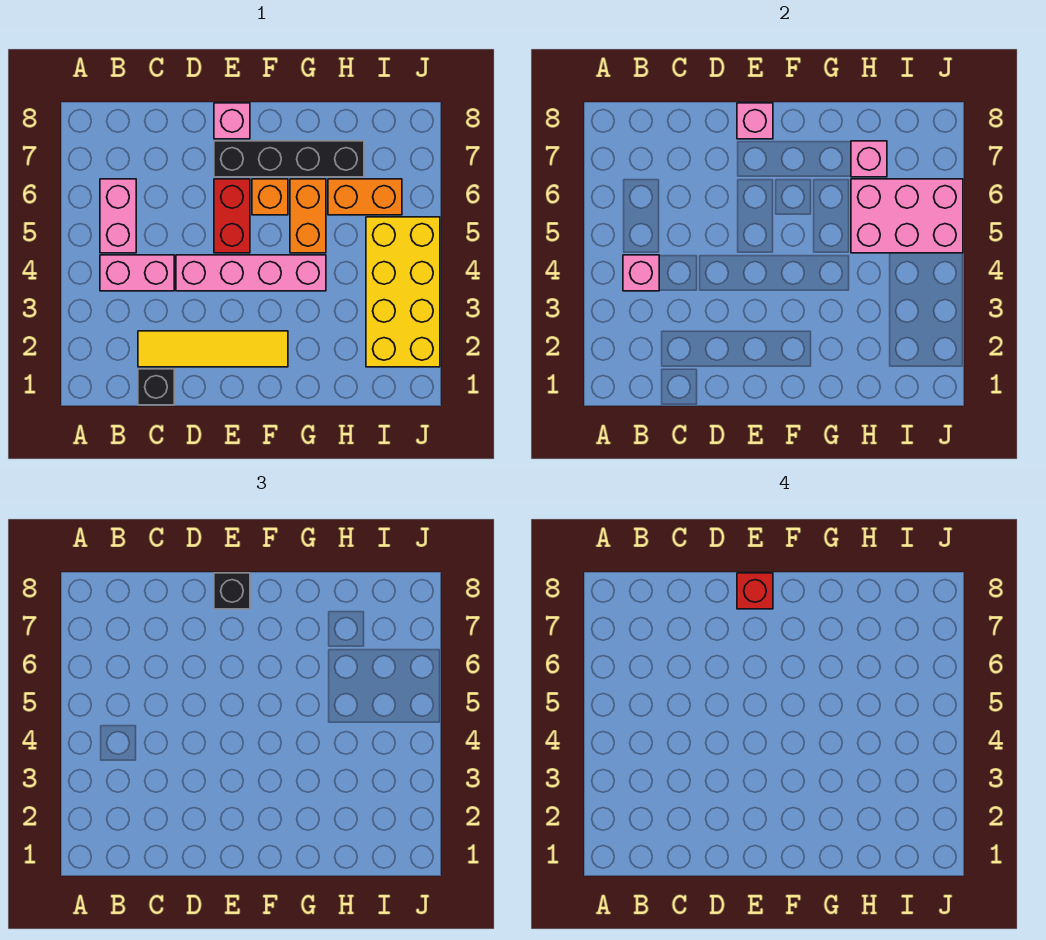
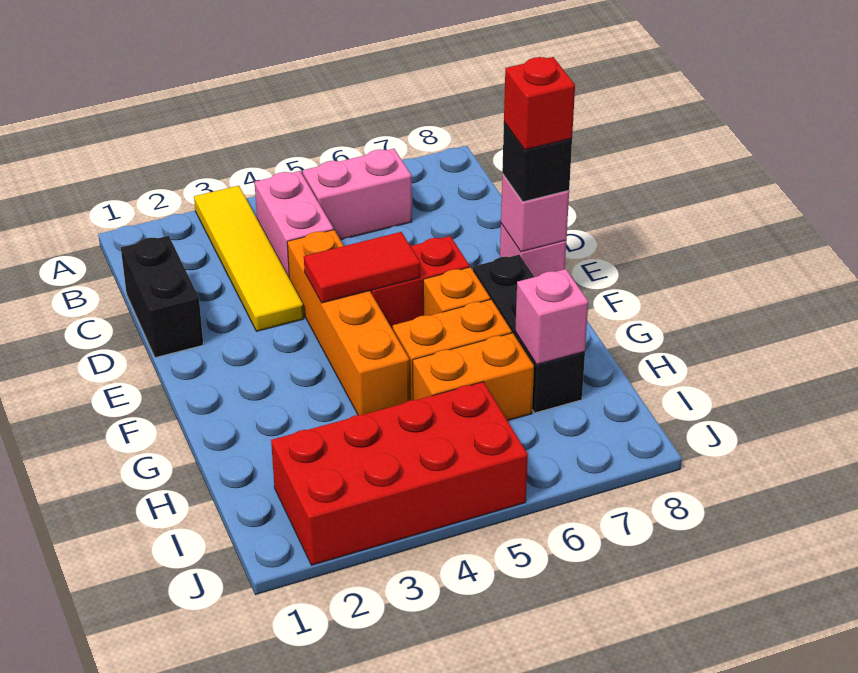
pink brick B4 level 2 -> none
black brick C1 level 1 -> black brick C1:D1 level 1
yellow tile C2:F2 level 1 -> yellow tile A3:D3 level 1
pink brick D4:G4 level 1 -> orange brick D4:G4 level 1
none -> red tile E4:E5 level 2
black brick E7:H7 level 1 -> black brick F7:H7 level 1
pink brick H5:J6 level 2 -> none
orange brick H6:I6 level 1 -> orange brick H5:H6 level 1
yellow brick I2:J5 level 1 -> red brick I2:J5 level 1

